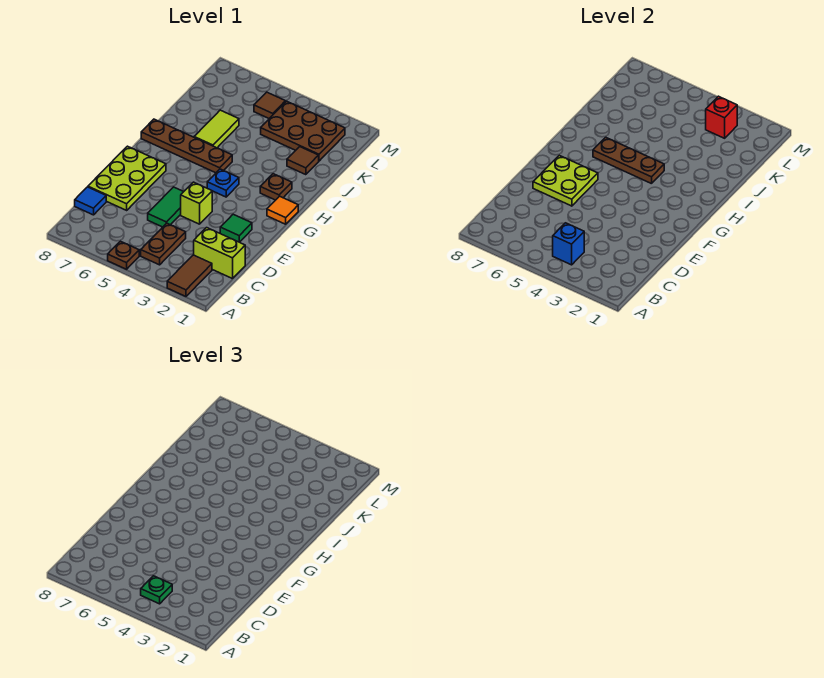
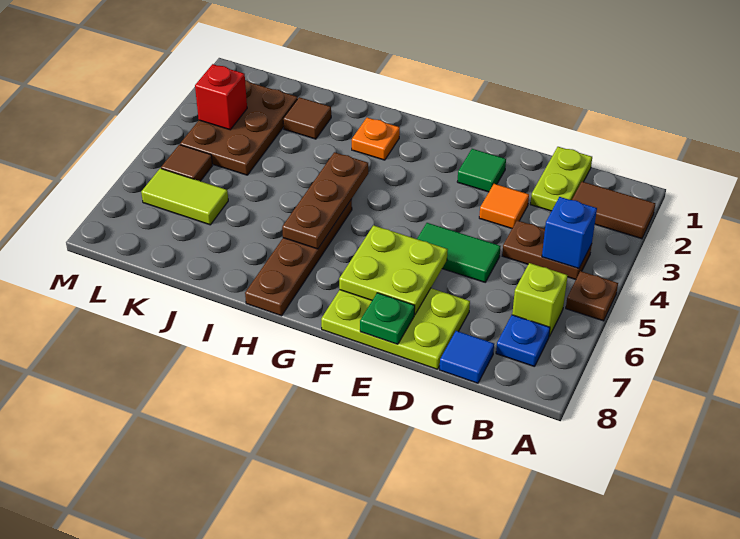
green plate B4 level 3 -> green plate E8 level 2
lime brick C1:C2 level 1 -> lime plate C1:C2 level 1
lime brick E4 level 1 -> lime brick B6 level 1
orange tile G1 level 1 -> orange tile D3 level 1
blue plate G4 level 1 -> blue plate B7 level 1
brown plate H2 level 1 -> orange plate H2 level 1
lime tile I6:J6 level 1 -> lime tile K6:L6 level 1

